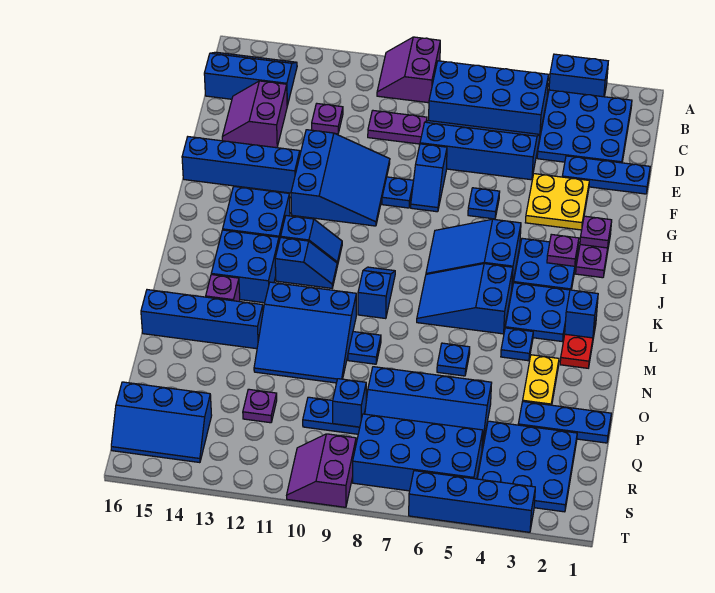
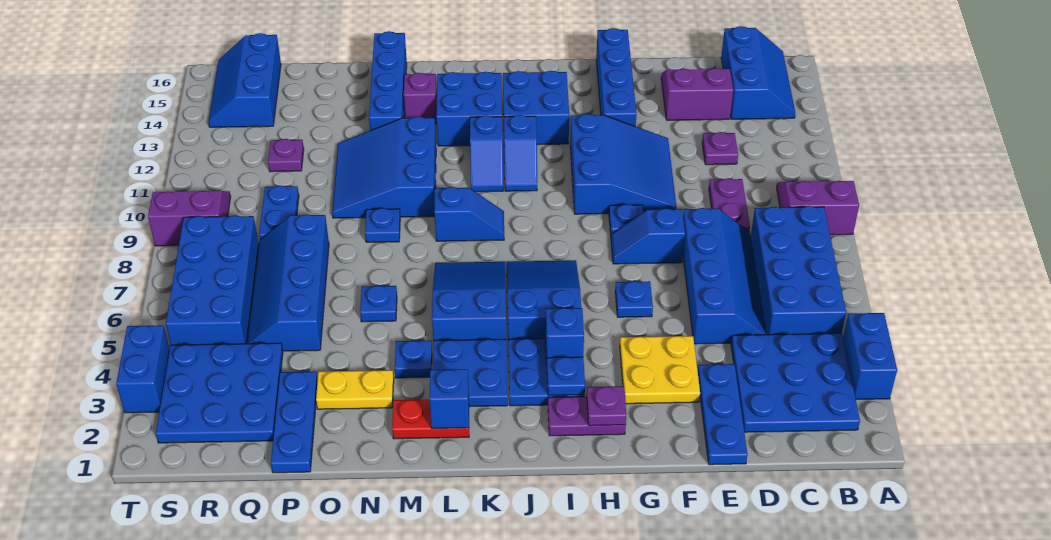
blue slope F10:H12 level 1 top 12 -> blue slope F10:H12 level 1 top H
purple plate I3 level 2 -> blue plate I3 level 2
blue brick Q9 level 2 -> blue brick I4 level 2
blue brick T3:T6 level 1 -> blue brick T3:T4 level 1

